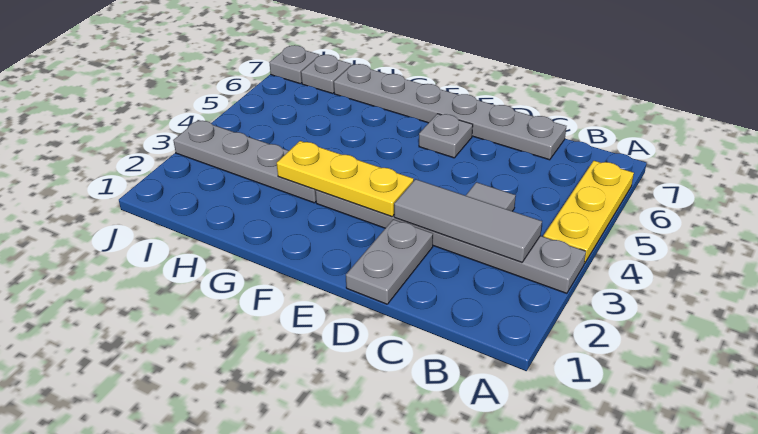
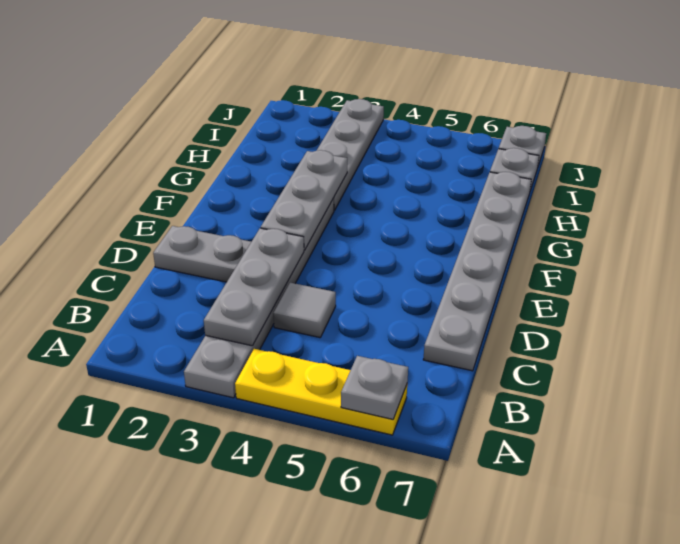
grey tile B3:D3 level 2 -> grey plate B3:D3 level 2
yellow plate E3:G3 level 2 -> grey plate E3:G3 level 2
grey plate E6 level 1 -> grey plate A6 level 2

